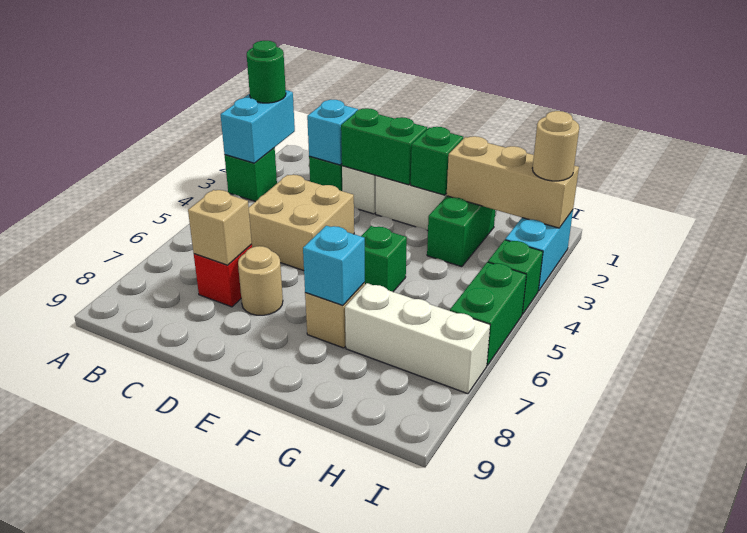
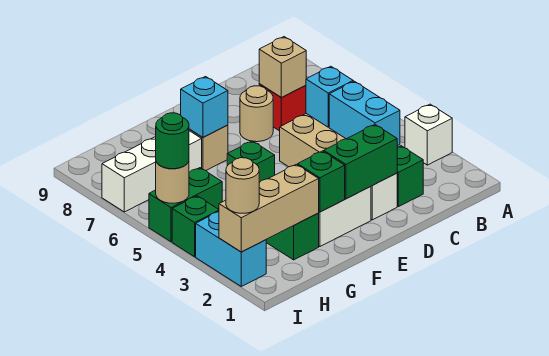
cyan brick A2:A3 level 2 -> cyan brick C3:C4 level 2
green round brick A2 level 3 -> green round brick I5 level 3
green brick A3 level 1 -> white brick A3 level 1
cyan brick C2 level 2 -> cyan brick C5 level 2
green brick I5:I6 level 1 -> green brick H5:I5 level 1
none -> tan round brick I5 level 2

